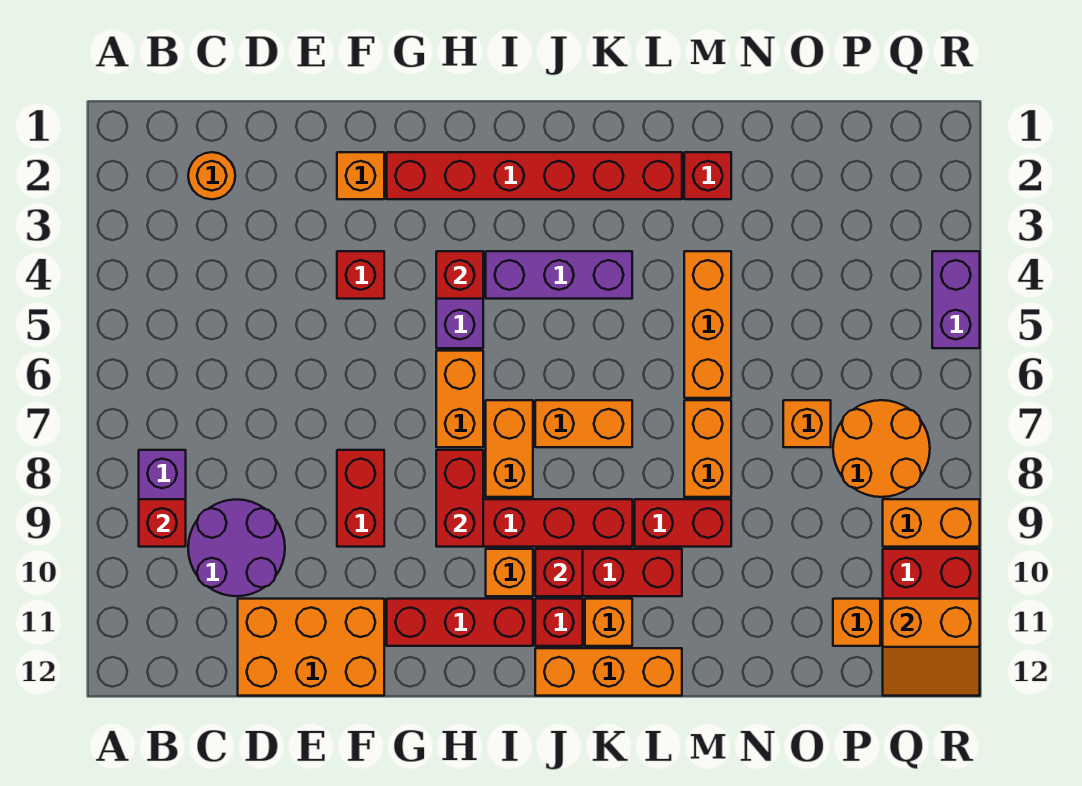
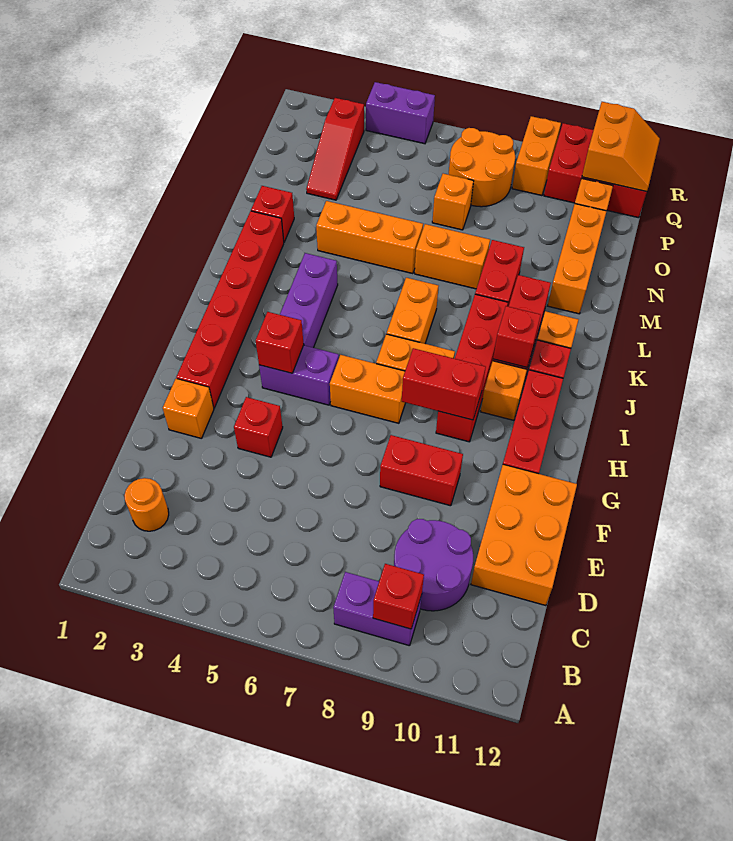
orange brick J12:L12 level 1 -> orange brick M11:O11 level 1
none -> red slope O3:Q3 level 1 top Q

